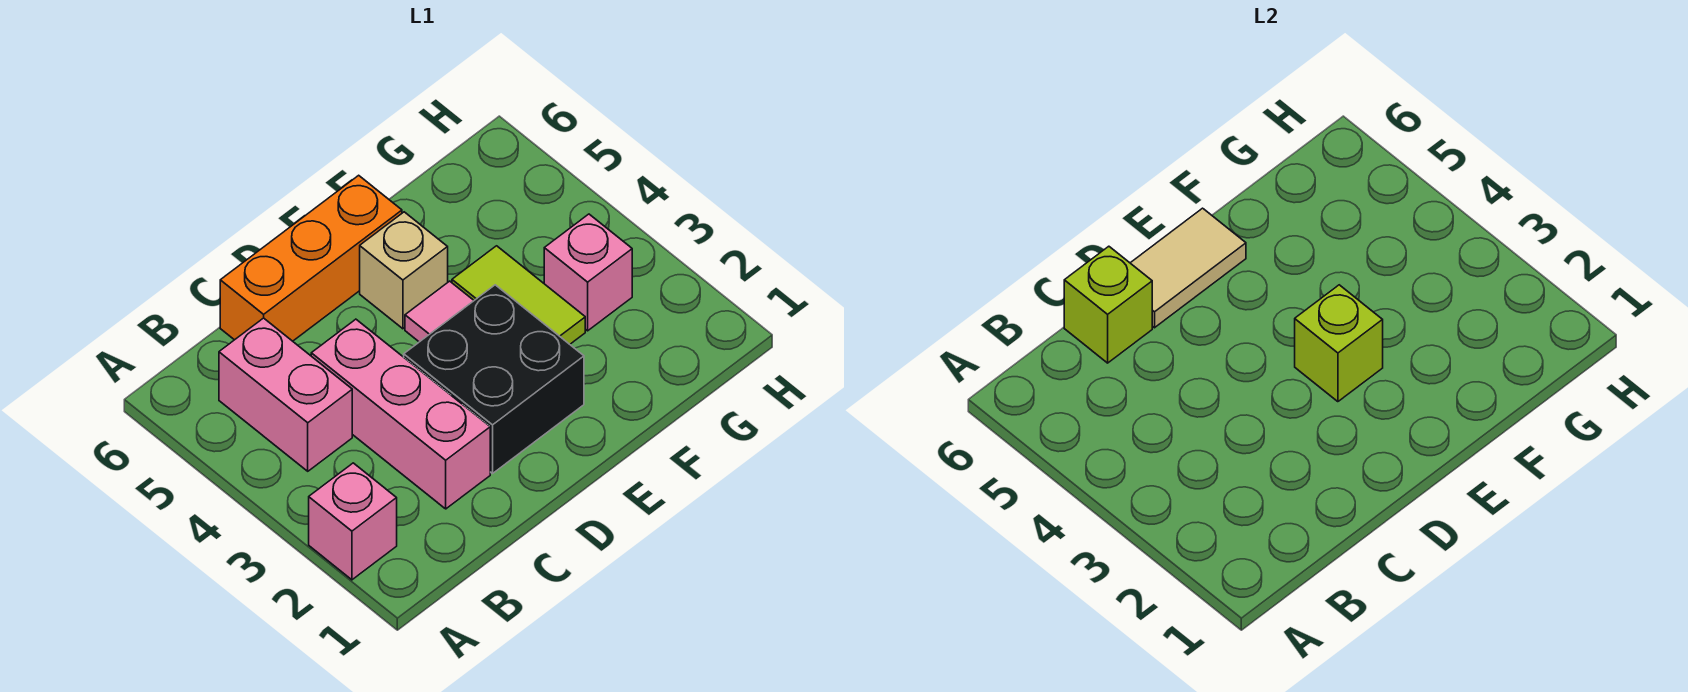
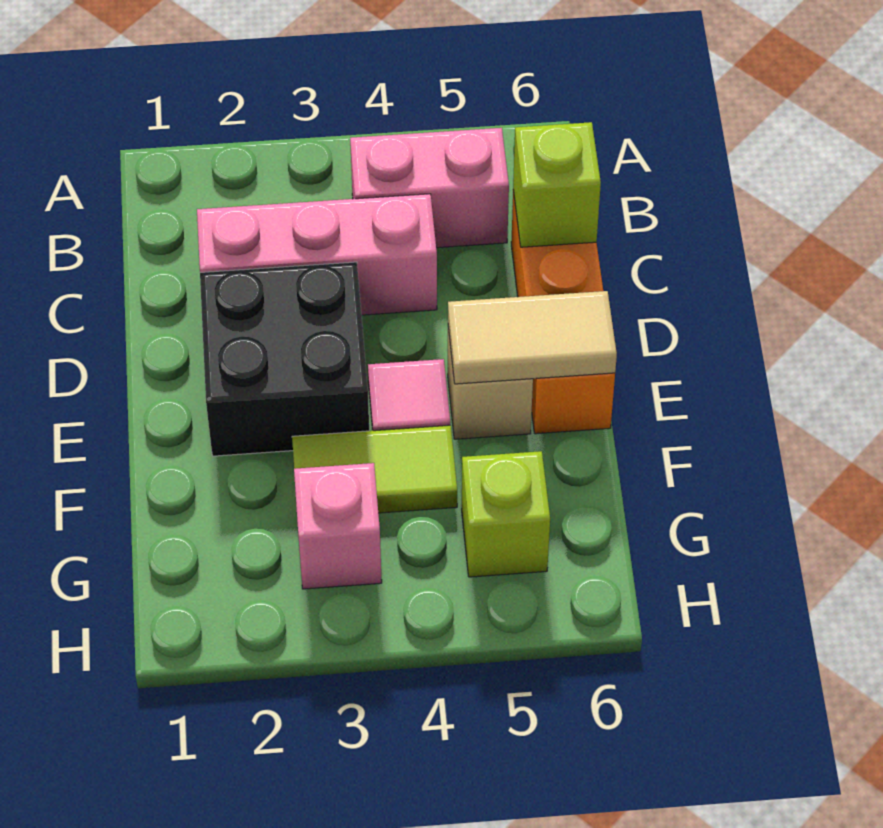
pink brick A2 level 1 -> none
tan tile D6:E6 level 2 -> tan tile E5:E6 level 2
lime brick E3 level 2 -> lime brick G5 level 1

